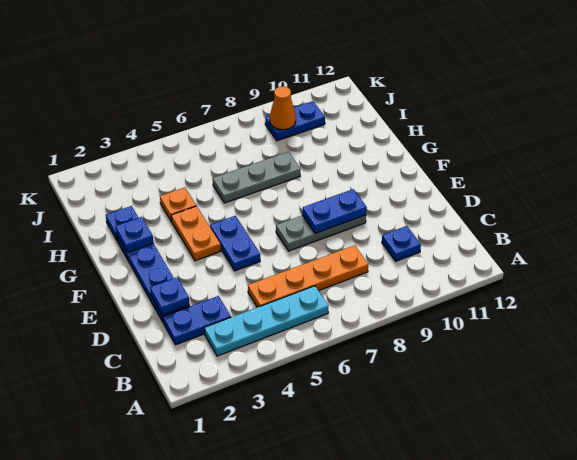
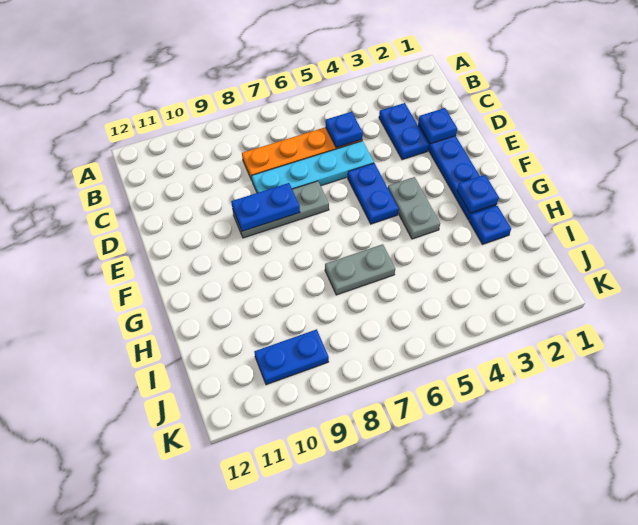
cyan plate B3:B6 level 1 -> cyan plate D5:D8 level 1
blue plate C2:C3 level 1 -> blue plate C3:D3 level 1
blue plate C10 level 1 -> blue plate C5 level 2
orange plate F4:G4 level 1 -> grey plate F4:G4 level 1
orange plate H4 level 1 -> none
grey plate H6:H8 level 1 -> grey plate H6:H7 level 1
orange cone J9 level 2 -> none

